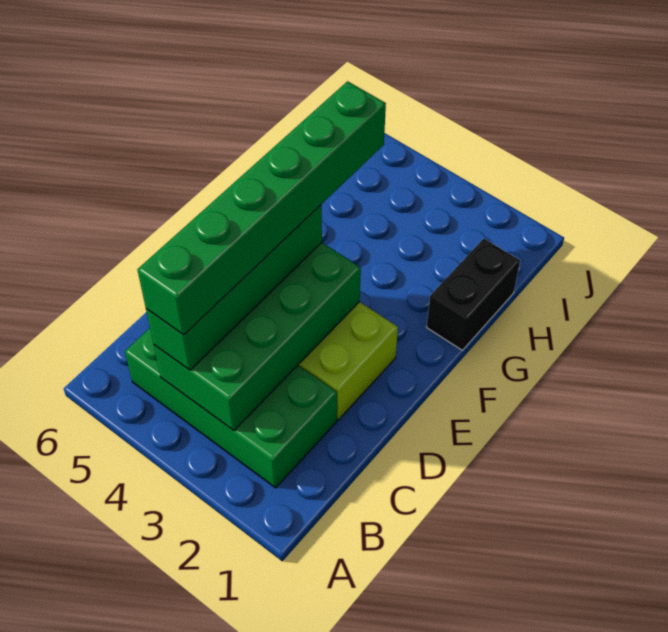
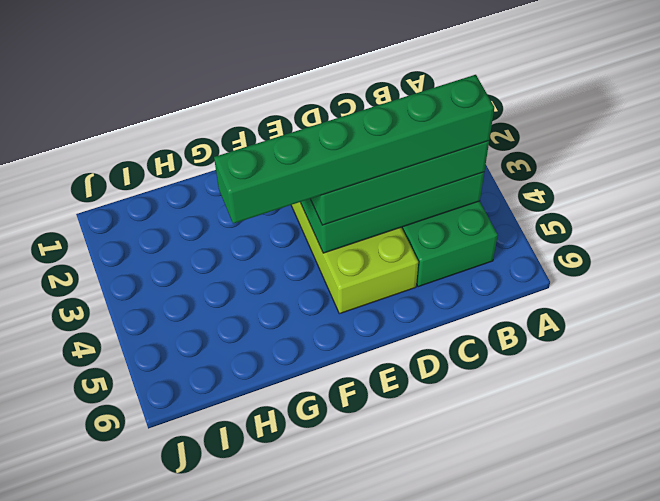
black brick G1:H1 level 1 -> none

